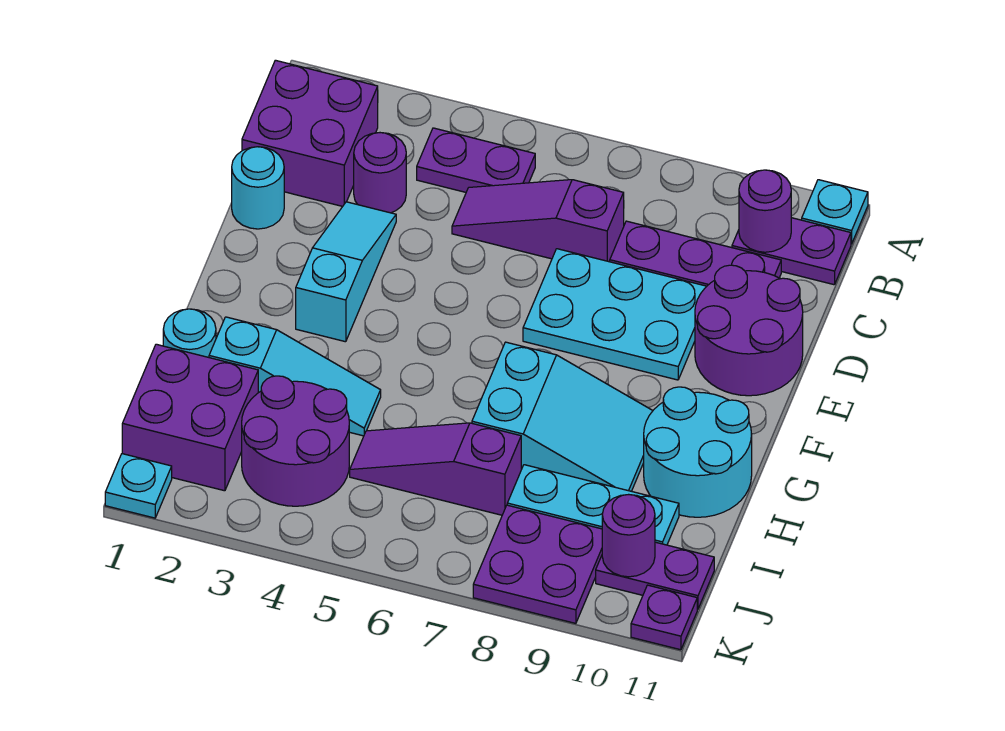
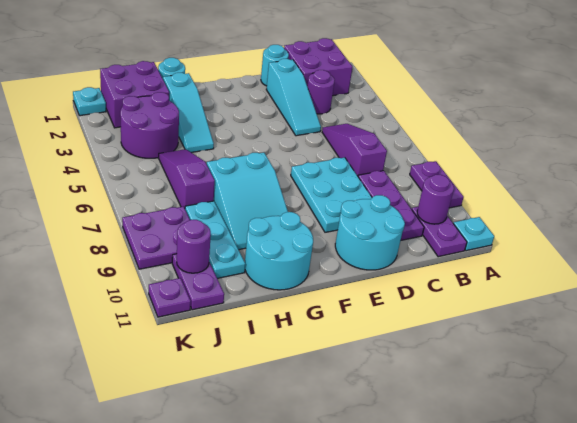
purple plate B4:B5 level 1 -> purple plate A8:A9 level 1
cyan slope D3:F3 level 1 top F -> cyan slope D2:D4 level 1 top 2
purple round brick D10:E11 level 1 -> cyan round brick D10:E11 level 1

